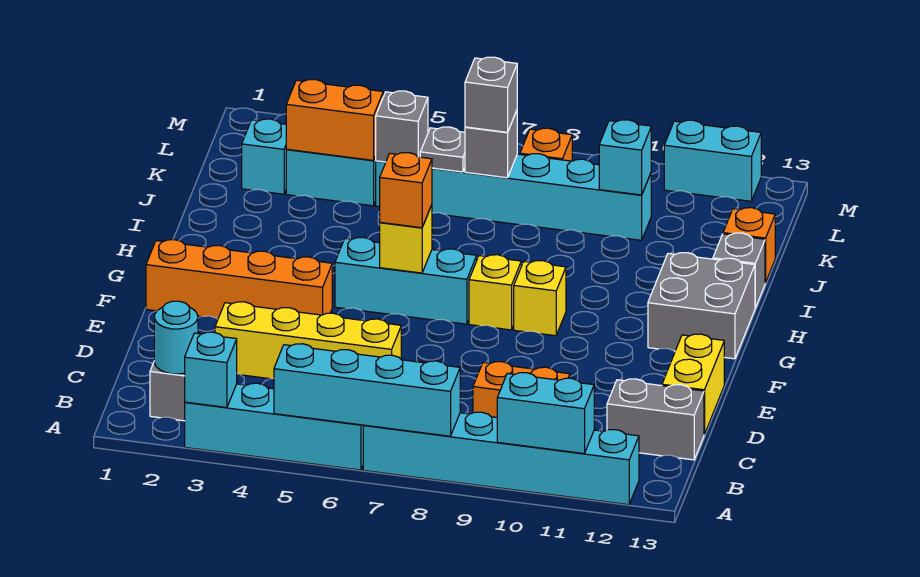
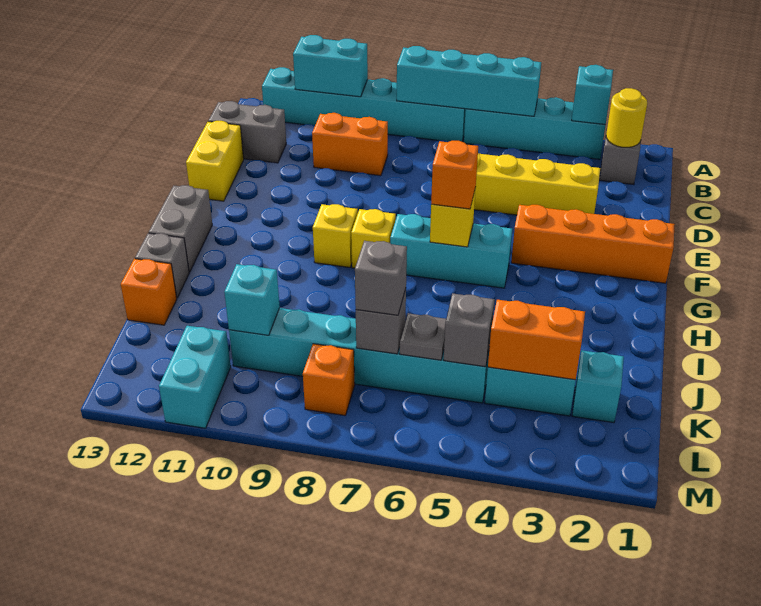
cyan round brick B2 level 2 -> yellow round brick B2 level 2
grey brick G12:H13 level 1 -> grey brick G13:H13 level 1
cyan brick M11:M12 level 1 -> cyan brick L11:M11 level 1

